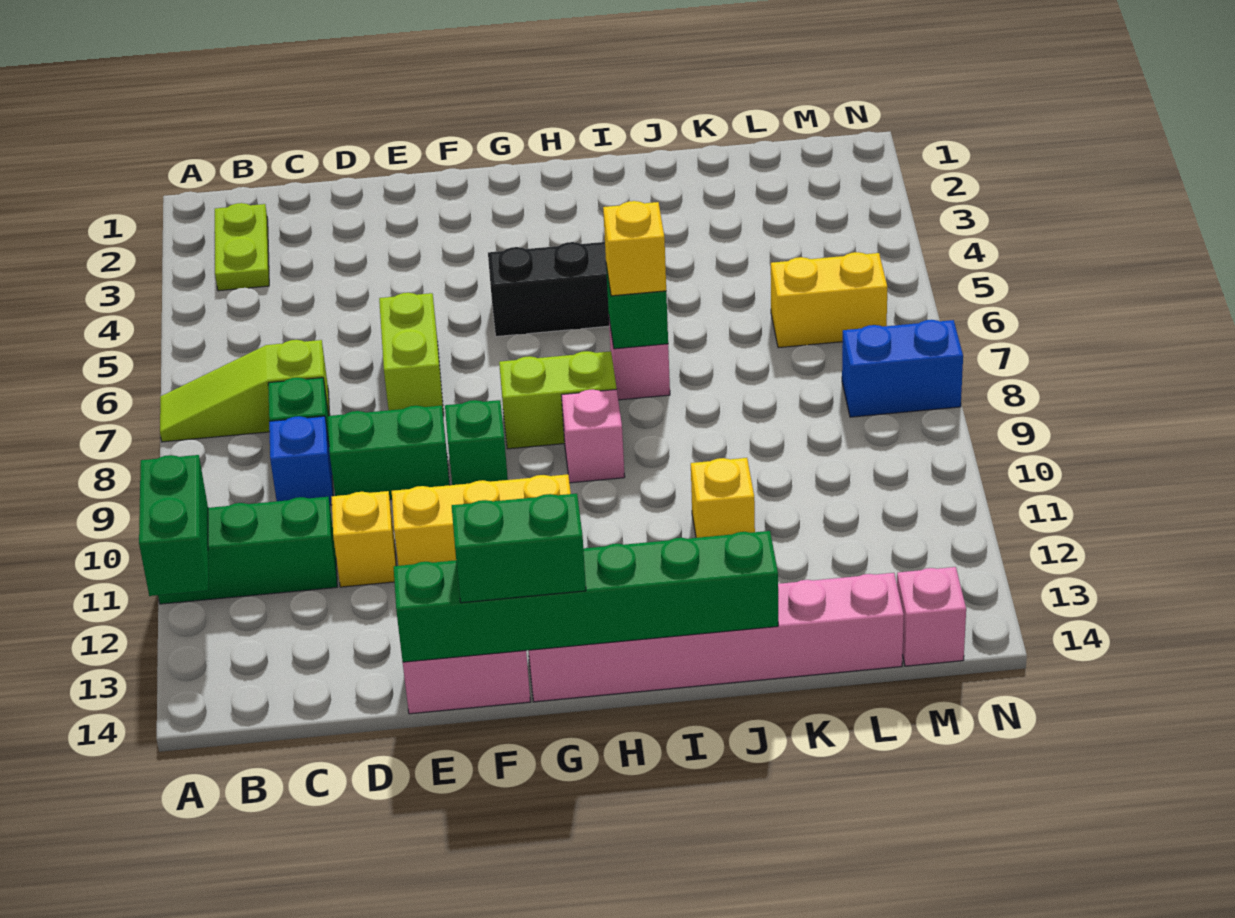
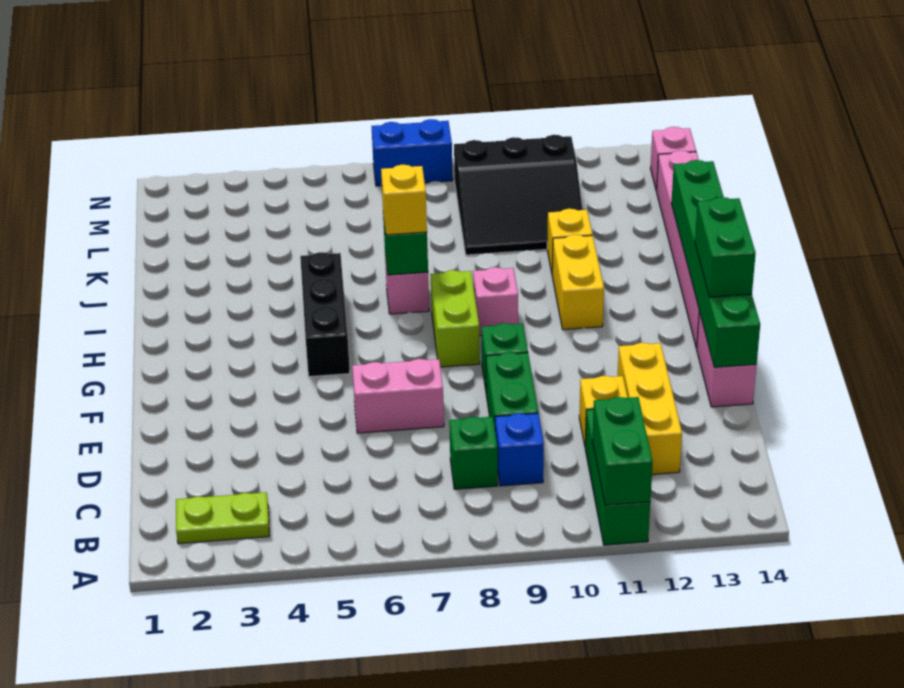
lime slope A7:C7 level 1 top C -> none
green brick A11:A12 level 2 -> green brick A11:B11 level 2
lime brick E6:E7 level 1 -> pink brick E6:E7 level 1
yellow brick E11:G11 level 1 -> yellow brick C12:E12 level 1
none -> black slope K9:M11 level 1 top M
yellow brick L6:M6 level 1 -> yellow brick H11:I11 level 1
blue brick M8:N8 level 1 -> blue brick N7:N8 level 1

